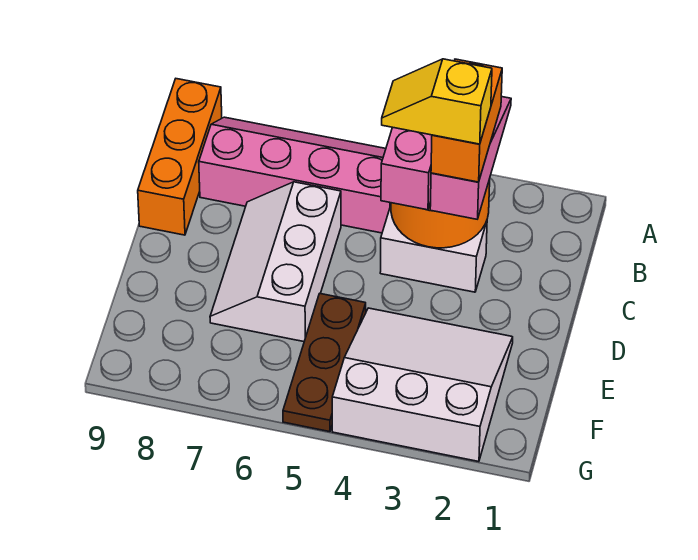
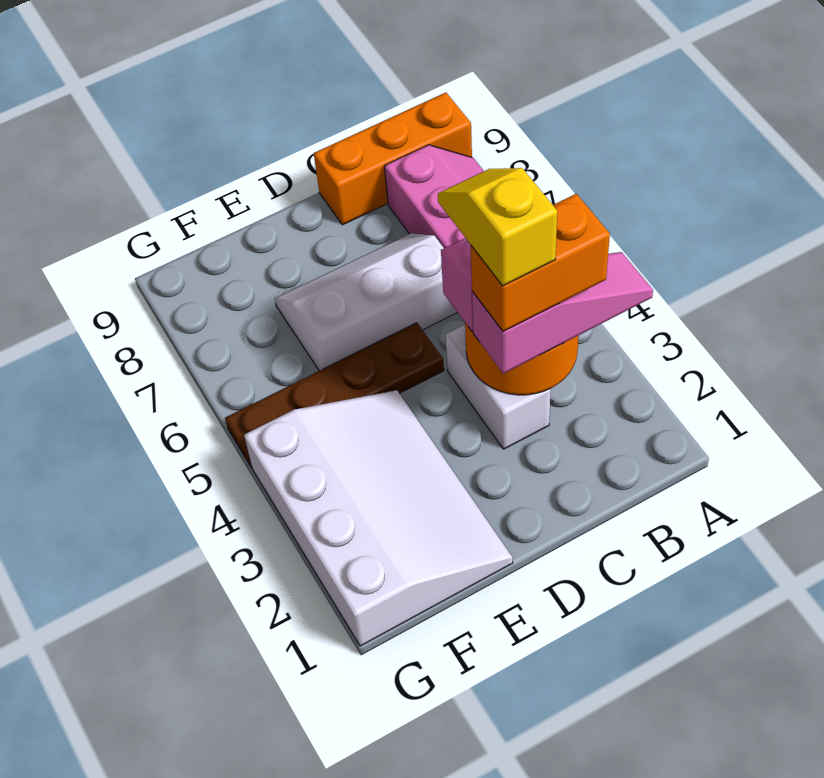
white slope E2:G4 level 1 top G -> white slope E1:G4 level 1 top G
brown plate E5:G5 level 1 -> brown plate D5:G5 level 1

